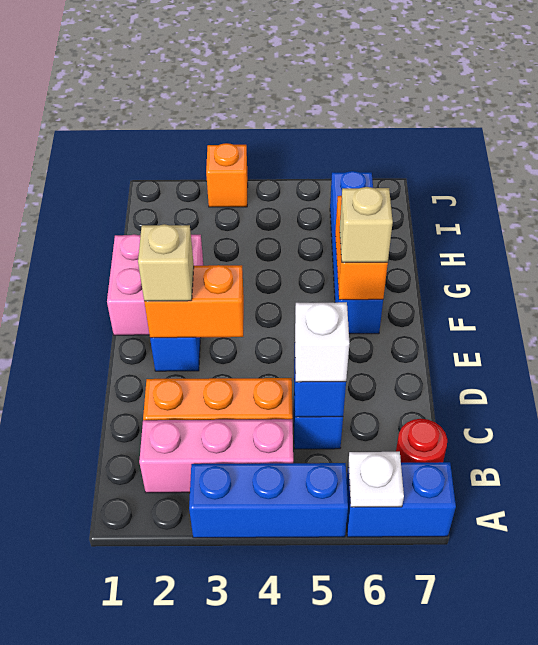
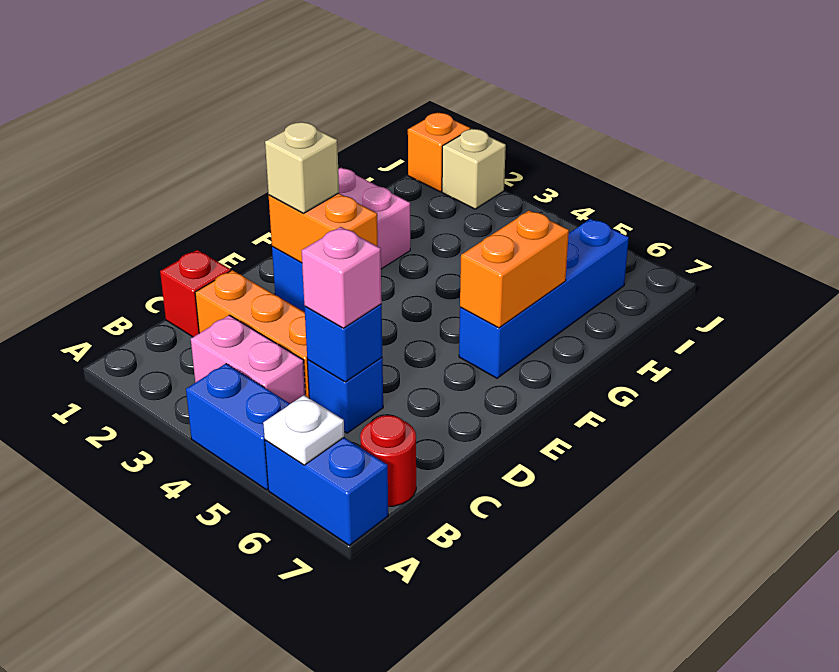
blue brick A3:A5 level 1 -> blue brick A4:A5 level 1
pink brick B2:B4 level 1 -> pink brick B3:B4 level 1
none -> red brick C1 level 1
white brick C5 level 3 -> pink brick C5 level 3
tan brick F6 level 3 -> tan brick J2 level 1
orange brick J3 level 1 -> orange brick J1 level 1

